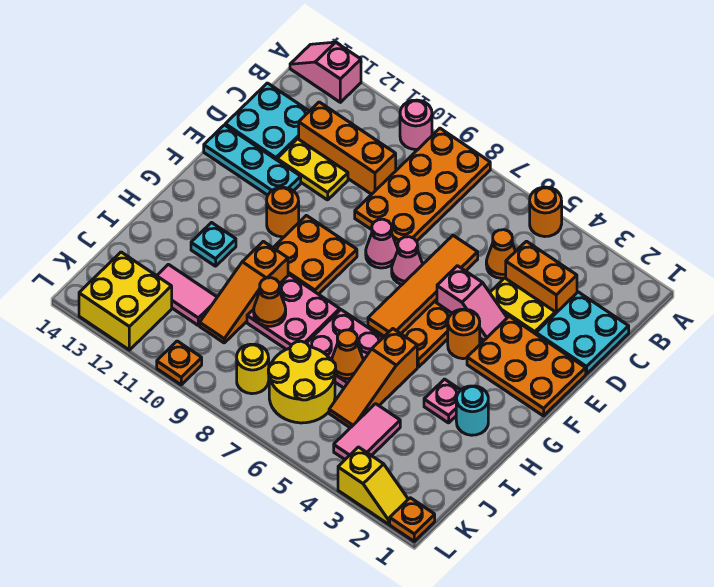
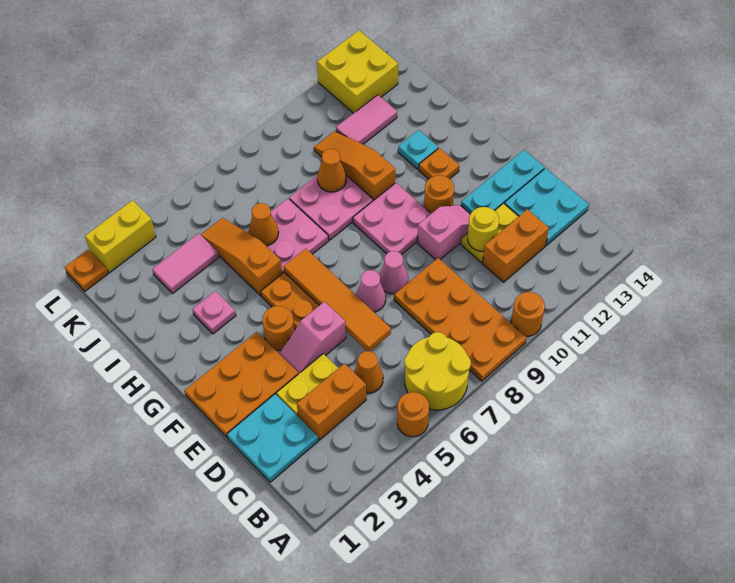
pink round brick A10 level 1 -> orange round brick A10 level 1
pink slope A13:A14 level 1 top 13 -> pink slope E10:E11 level 1 top 10
orange brick C10:C12 level 1 -> orange brick C11:C12 level 1
orange plate F9:G10 level 1 -> pink plate F9:G10 level 1
cyan round brick H2 level 1 -> none
pink tile J4:K4 level 1 -> pink tile J3:J4 level 1
yellow round brick J6:K7 level 1 -> yellow round brick A6:B7 level 1
yellow round brick K8 level 1 -> yellow round brick D11 level 2
yellow slope L2:L3 level 1 top 3 -> yellow brick L2:L3 level 1
orange plate L10 level 1 -> orange plate G12 level 1

